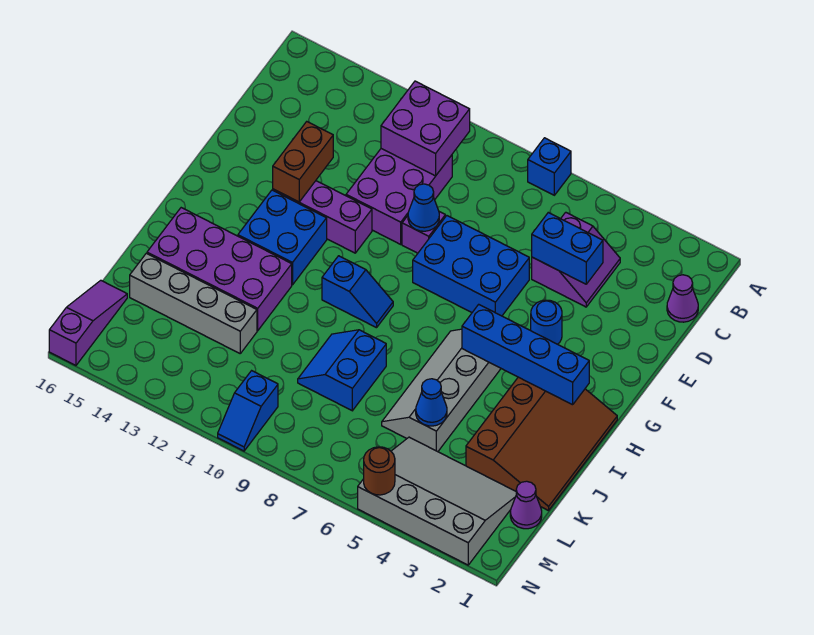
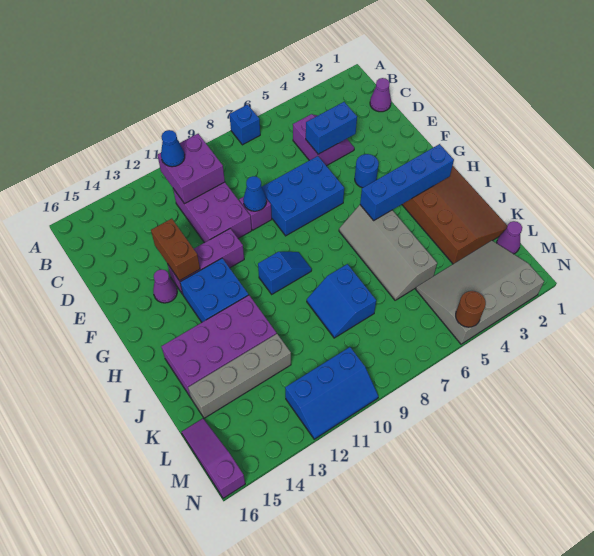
none -> purple cone F14 level 1
blue cone K5 level 2 -> blue cone B11 level 3
blue slope M10:N10 level 1 top M -> blue slope M10:N12 level 1 top M

